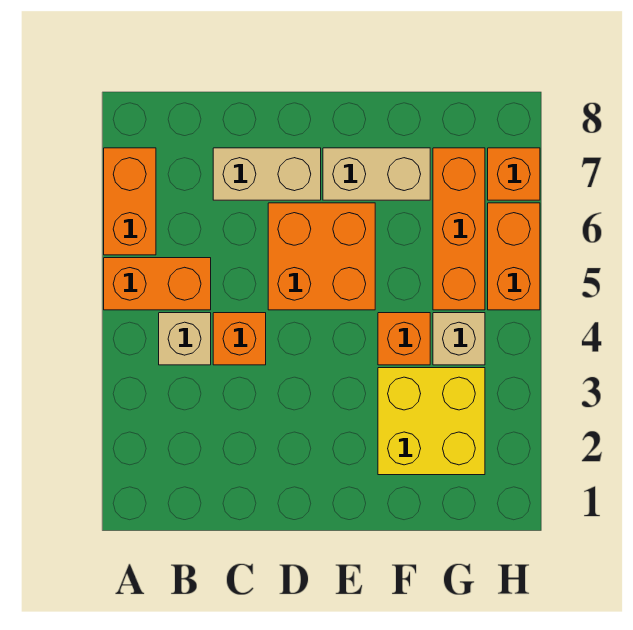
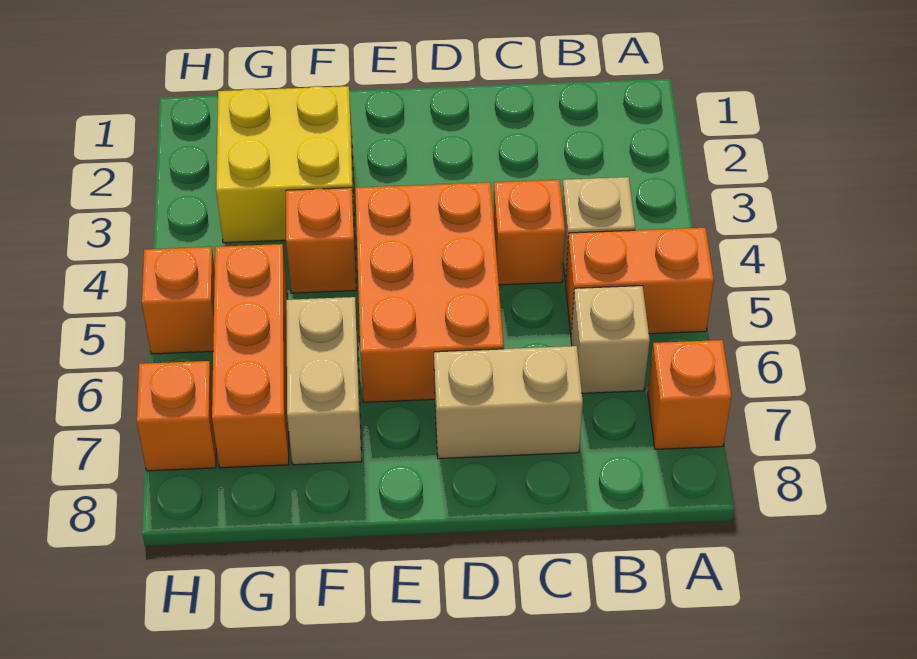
orange brick A6:A7 level 1 -> orange brick A7 level 1
orange brick D5:E6 level 1 -> orange brick D4:E6 level 1
tan brick E7:F7 level 1 -> tan brick F6:F7 level 1
tan brick G4 level 1 -> tan brick B6 level 1
orange brick H5:H6 level 1 -> orange brick H5 level 1

